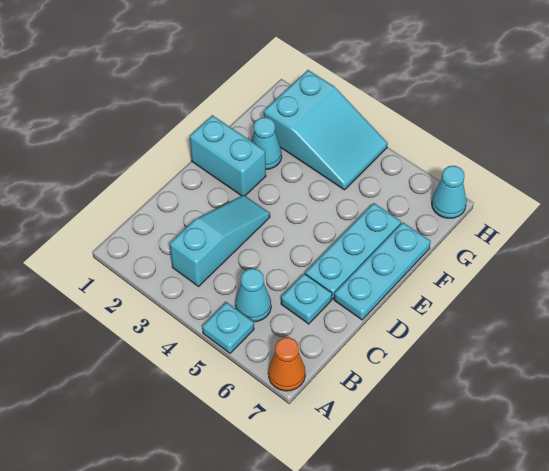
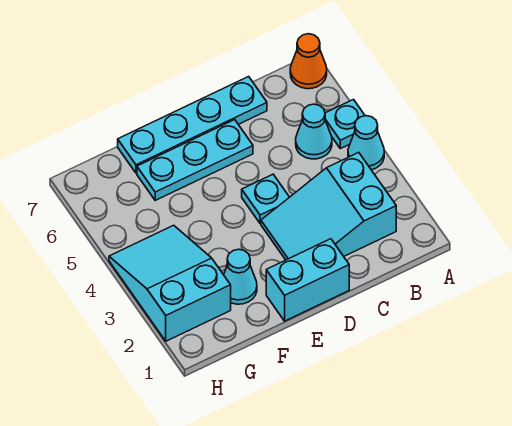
cyan slope B3:D3 level 1 top B -> cyan slope B2:D3 level 1 top B
cyan plate C6 level 1 -> cyan plate D4 level 1
cyan plate D7:F7 level 1 -> cyan plate C7:F7 level 1
cyan brick E1:E2 level 1 -> cyan brick D1:E1 level 1
cyan cone H7 level 1 -> cyan cone A4 level 1

